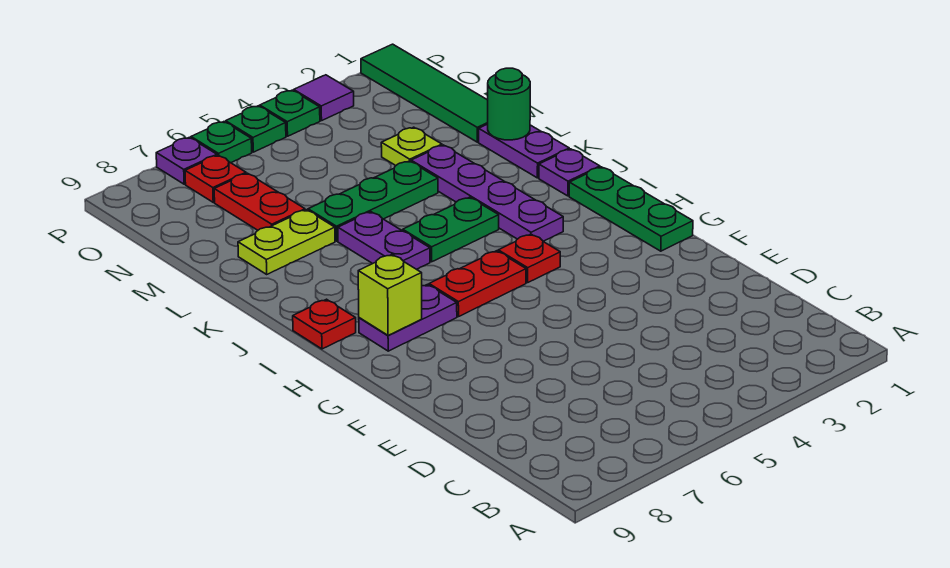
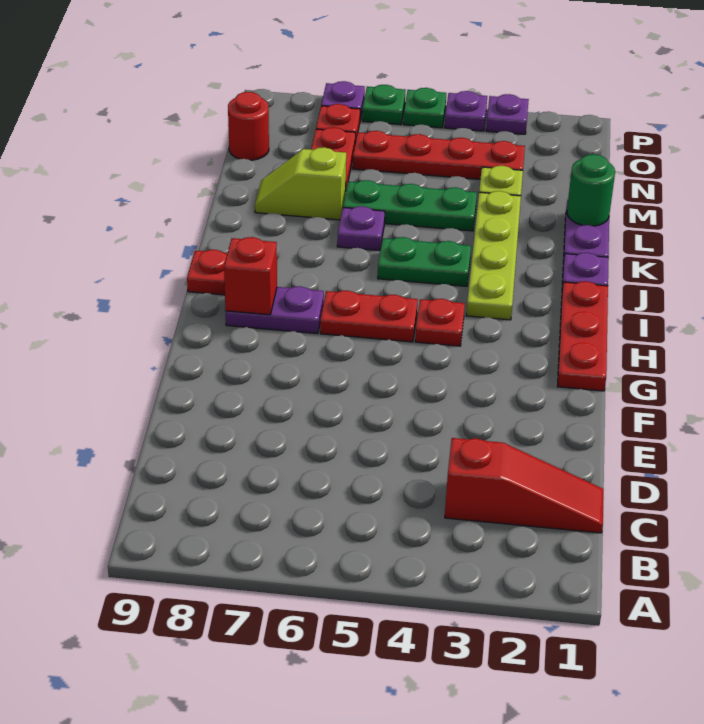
none -> red slope C1:C3 level 1 top 3
green plate G1:I1 level 1 -> red plate G1:I1 level 1
lime brick H8 level 2 -> red brick H8 level 2
purple plate I3:L3 level 1 -> lime plate I3:L3 level 1
purple plate J6:K6 level 1 -> purple plate K6 level 1
lime plate L7:L8 level 1 -> lime slope L7:L8 level 1 top 7
green tile M1:P1 level 1 -> none
none -> red plate N3:N6 level 1
none -> red round brick N9 level 1
purple tile P3 level 1 -> purple plate P3 level 1
green plate P4 level 1 -> purple plate P4 level 1

